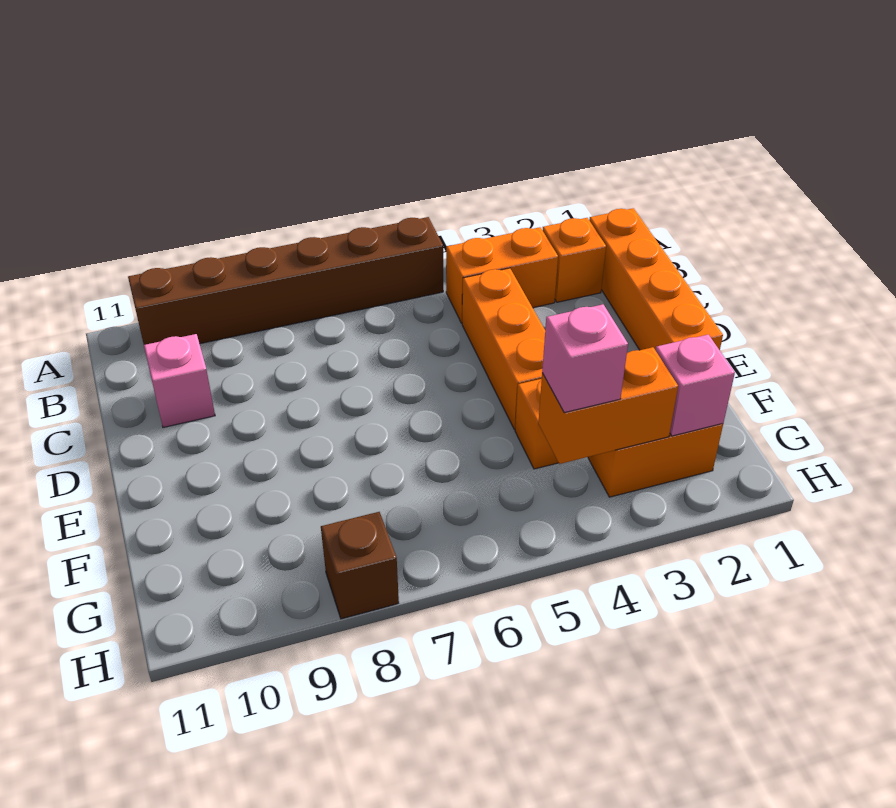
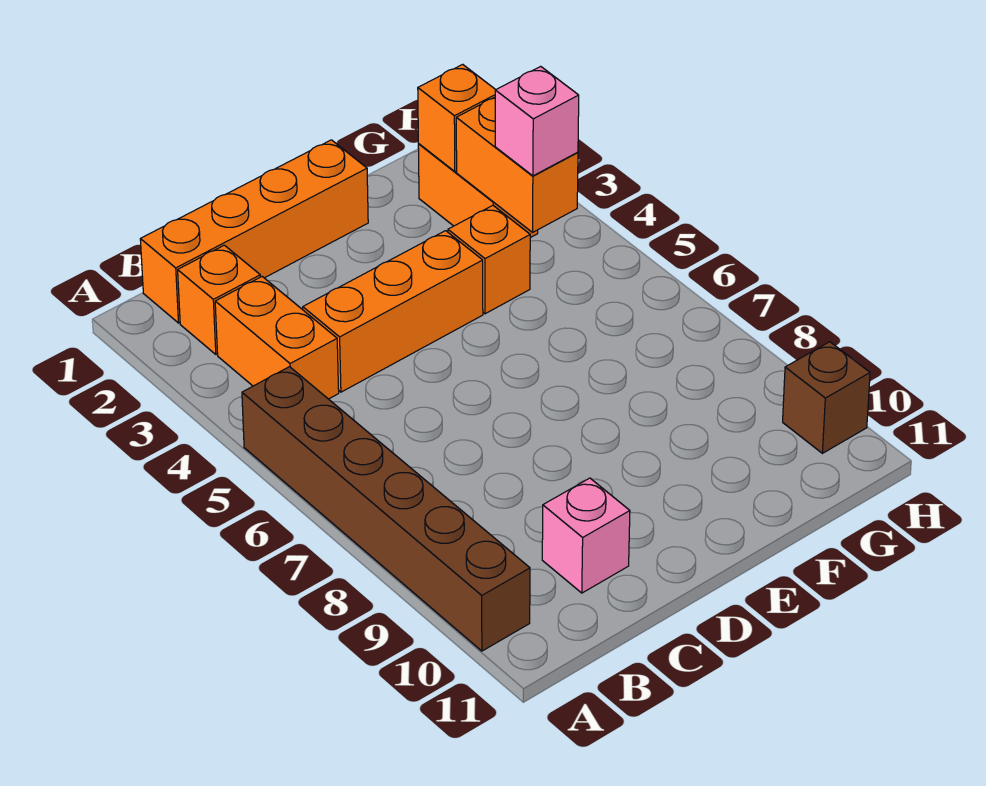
pink brick G2 level 2 -> orange brick G2 level 2
brown brick H8 level 1 -> brown brick H10 level 1

